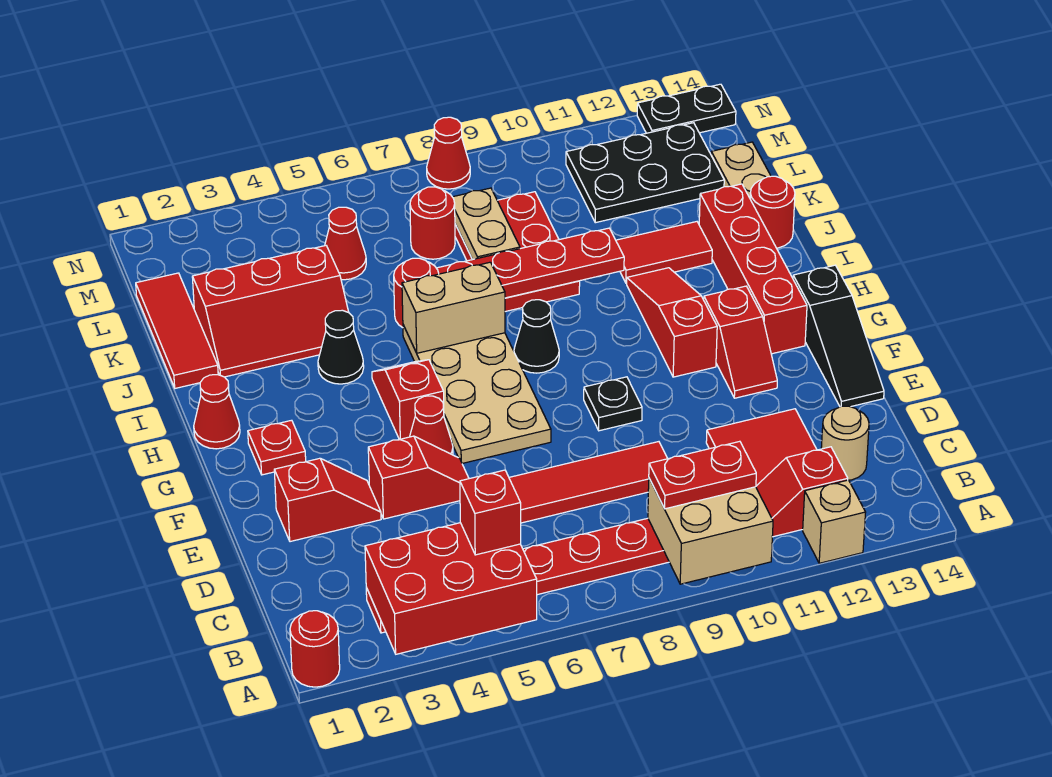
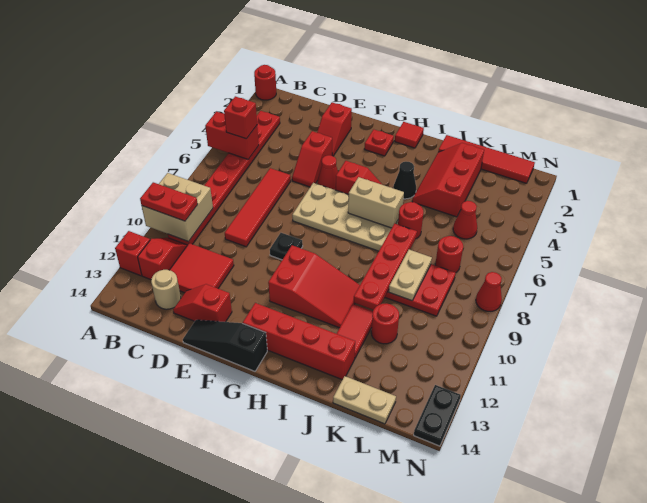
red brick A3:B5 level 2 -> red brick A5:B5 level 2
tan brick A12 level 1 -> red brick A12 level 1
red plate B9:B10 level 3 -> red plate A10:B10 level 3
red slope F12:G12 level 1 top G -> red slope D13:E13 level 1 top E
red slope G11:I11 level 1 top G -> red slope G10:I11 level 1 top G
red cone H1 level 1 -> red tile H1 level 1
black cone H8 level 1 -> none
tan brick I6:I7 level 2 -> tan brick H6:I6 level 2
red tile J1:L1 level 1 -> red tile J1:M1 level 1
red round brick J14 level 1 -> red round brick K11 level 1
tan plate K8:L8 level 2 -> tan plate K8:K9 level 2
black plate L11:M13 level 1 -> none

